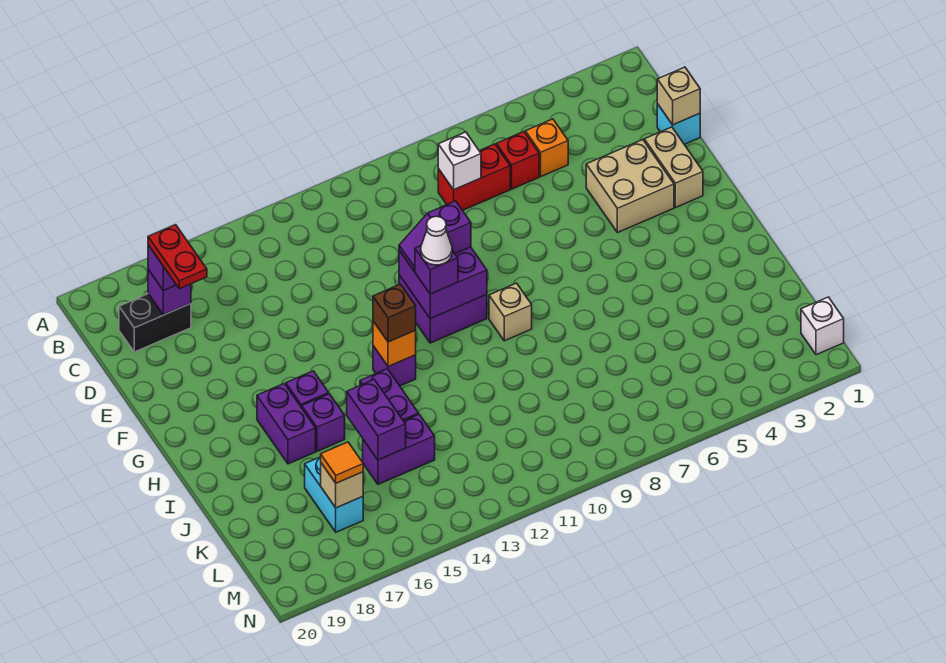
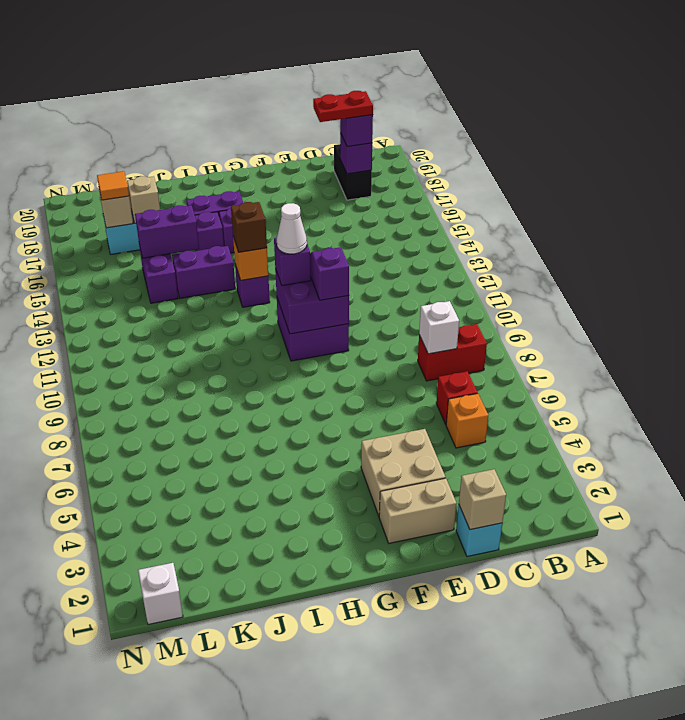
red brick C7:C8 level 1 -> red brick B8:C8 level 1
tan brick H9 level 1 -> tan brick K17 level 2

